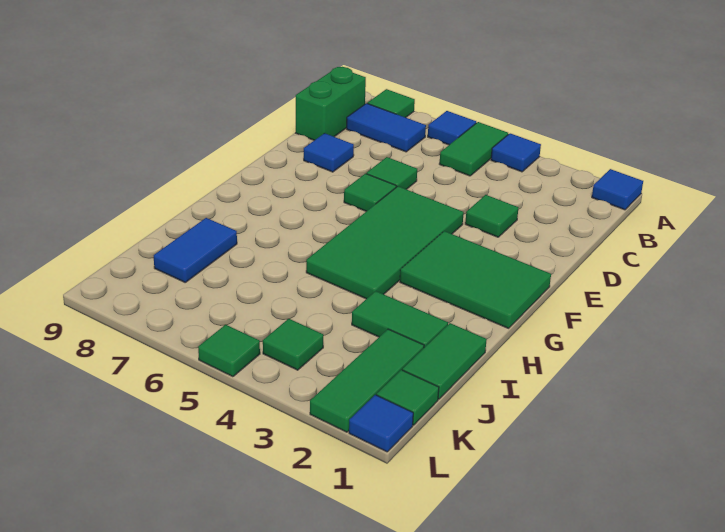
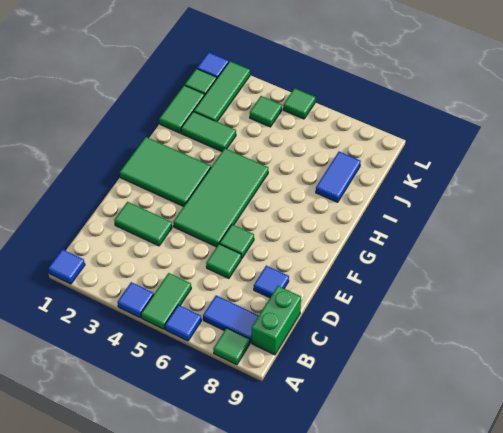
green tile D3 level 1 -> green tile D2:D3 level 1

